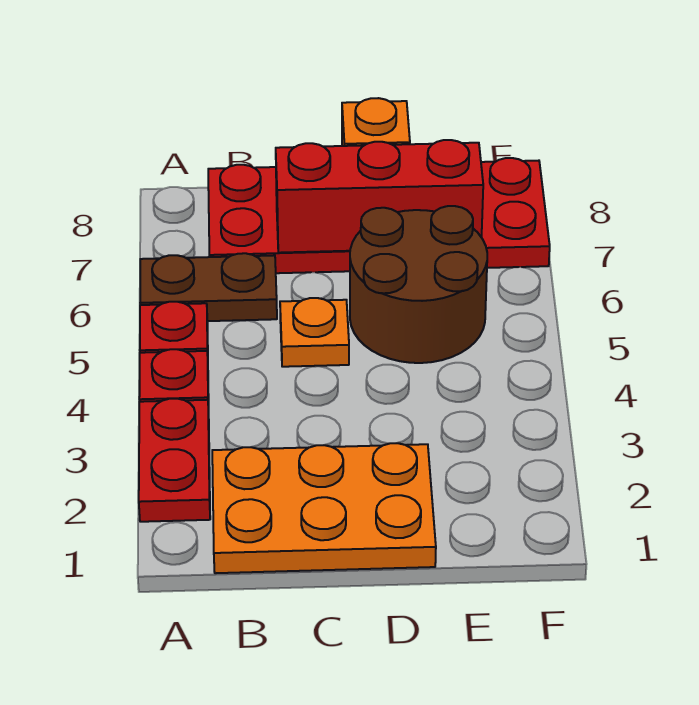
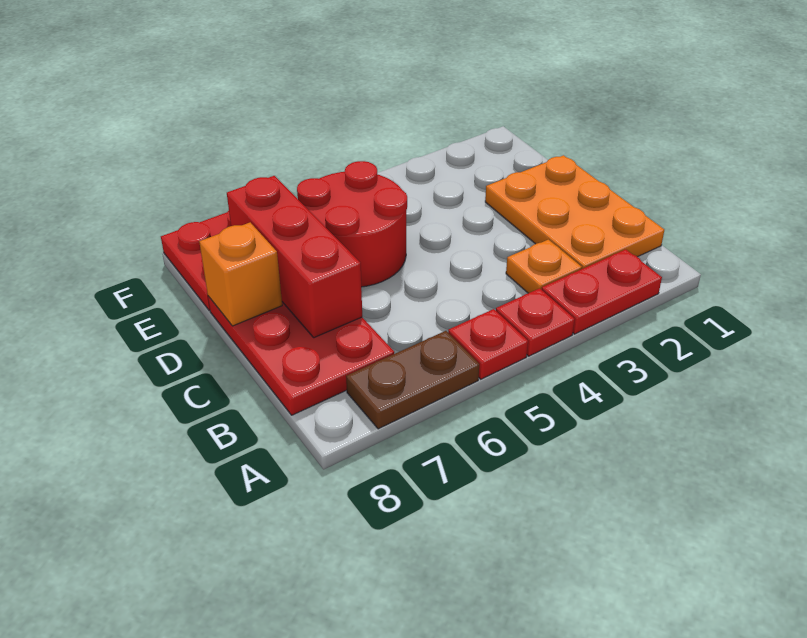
brown plate A6:B6 level 1 -> brown plate A6:A7 level 1
orange plate C5 level 1 -> orange plate B3 level 1
brown round brick D5:E6 level 1 -> red round brick D5:E6 level 1

